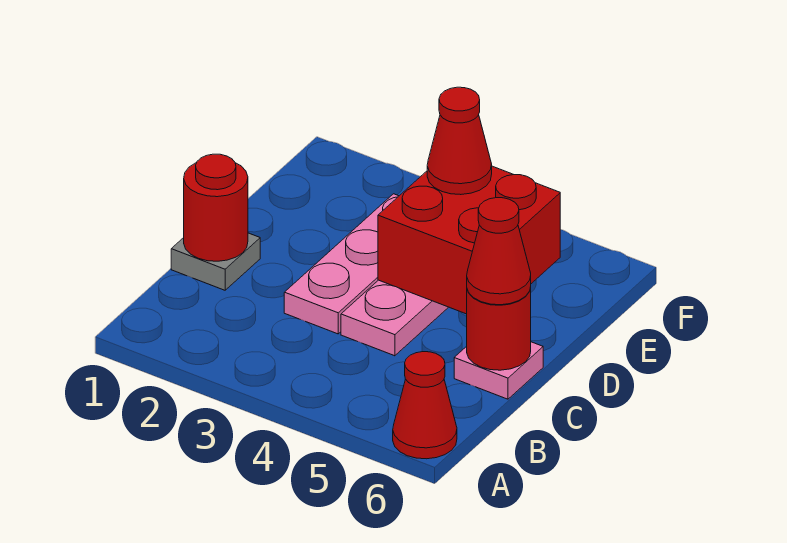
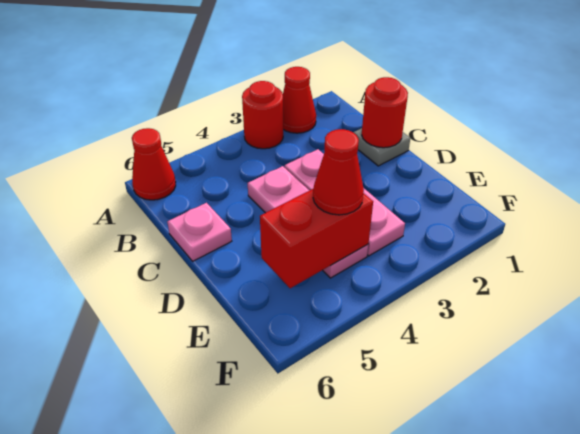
red round brick C6 level 2 -> red round brick A3 level 1
red cone C6 level 3 -> red cone A2 level 1
red brick D4:E5 level 2 -> red brick E4:E5 level 2

